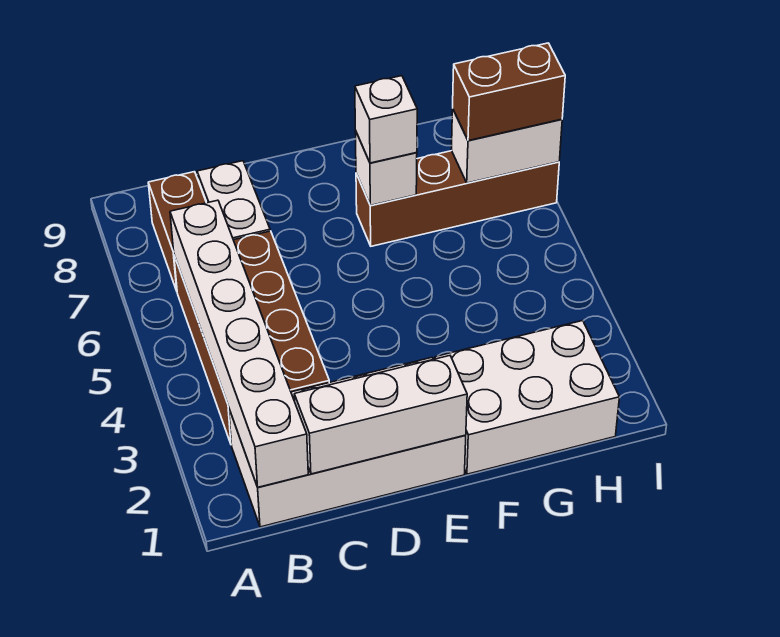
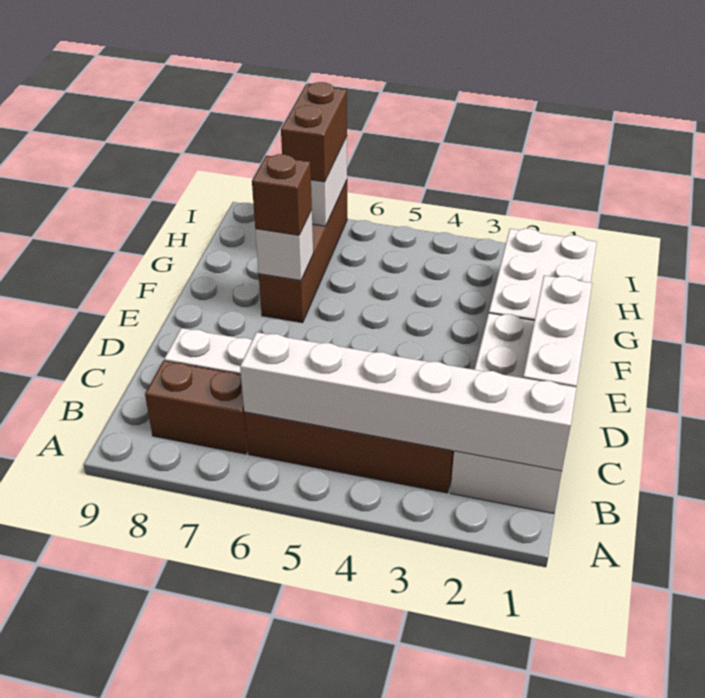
white brick F7 level 3 -> brown brick F7 level 3

